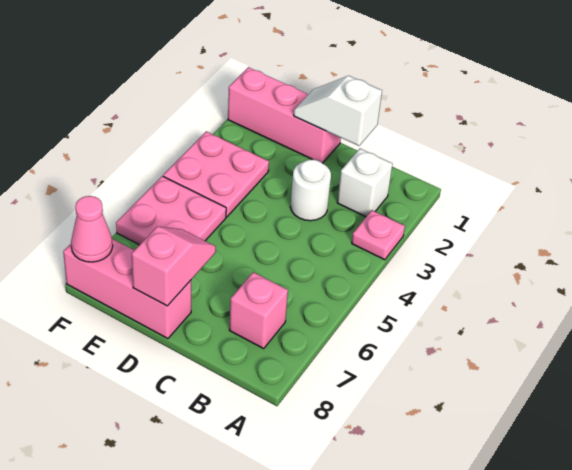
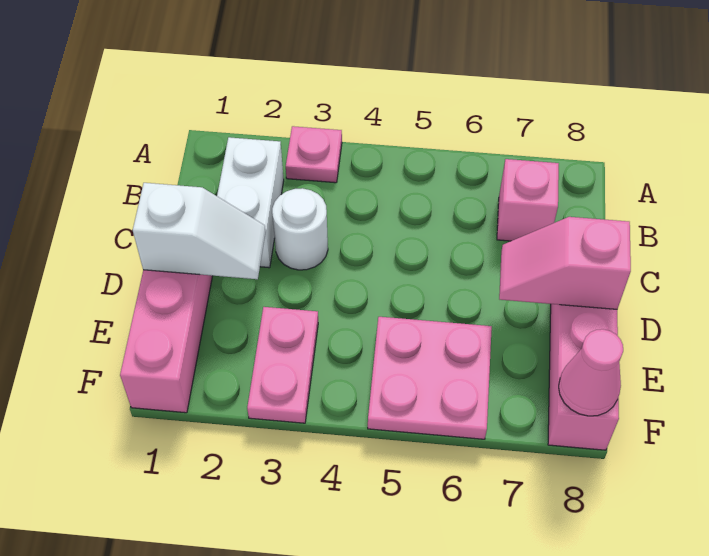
white brick B2 level 1 -> white brick B2:C2 level 1
white slope C1:D1 level 2 top C -> white slope D1:D2 level 2 top 1
pink plate E3:F4 level 1 -> pink plate E3:F3 level 1

